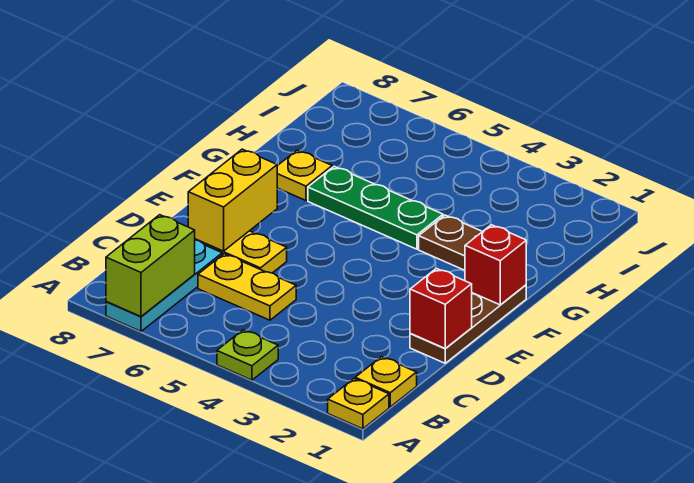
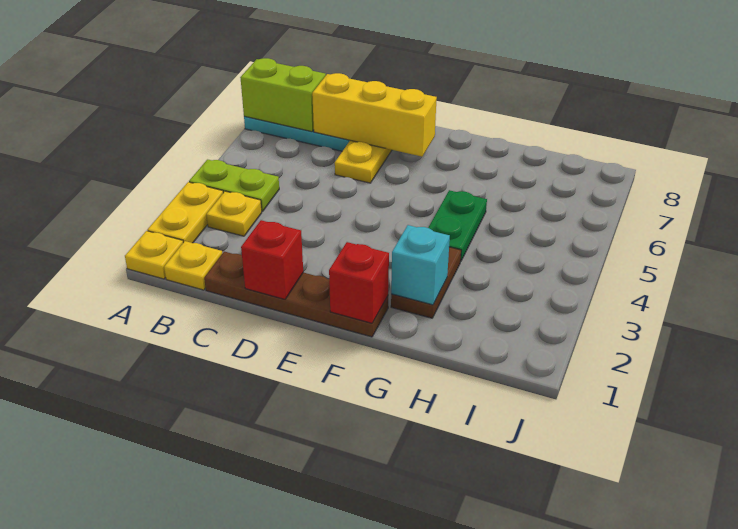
lime plate A4 level 1 -> lime plate A4:B4 level 1
yellow plate C5:C6 level 1 -> yellow plate A2:A3 level 1
brown plate D1:F1 level 1 -> brown plate C1:F1 level 1
yellow brick D7:E7 level 2 -> yellow brick C7:E7 level 2
none -> cyan brick G2 level 2
green plate G4:G6 level 1 -> green plate G4:G5 level 1
yellow plate G7 level 1 -> yellow plate B3 level 1

